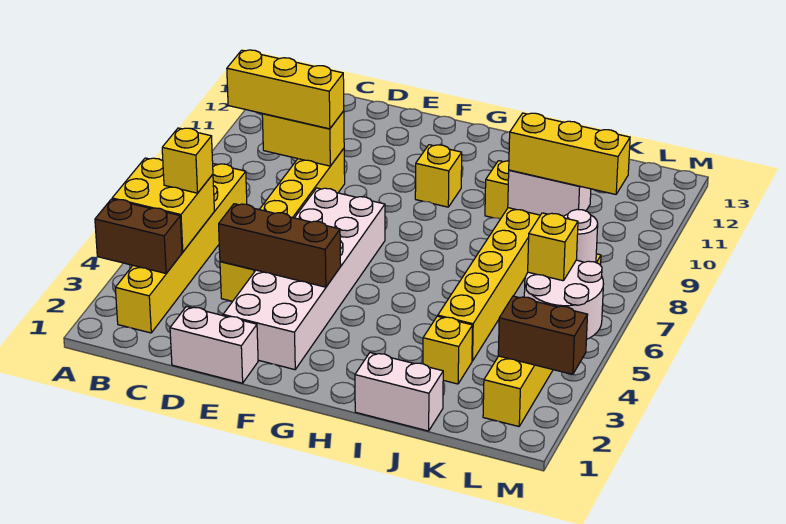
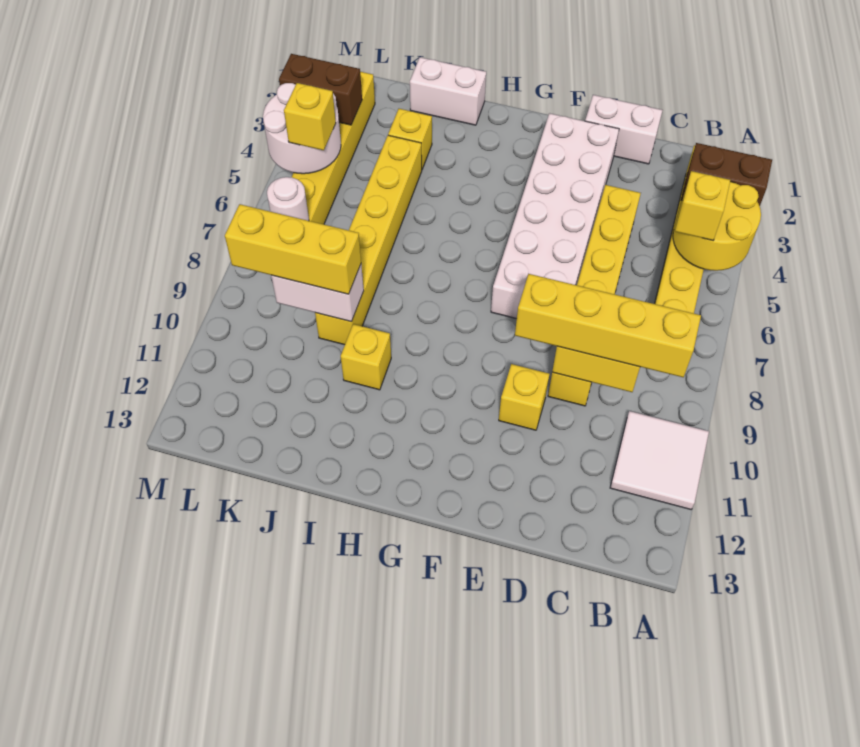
yellow brick A4:B5 level 2 -> yellow round brick A4:B5 level 2
none -> white tile A10:B11 level 1
yellow brick B9:D9 level 3 -> yellow brick B9:E9 level 3
brown brick D4:F4 level 2 -> none
yellow brick G10 level 1 -> yellow brick E10 level 1

